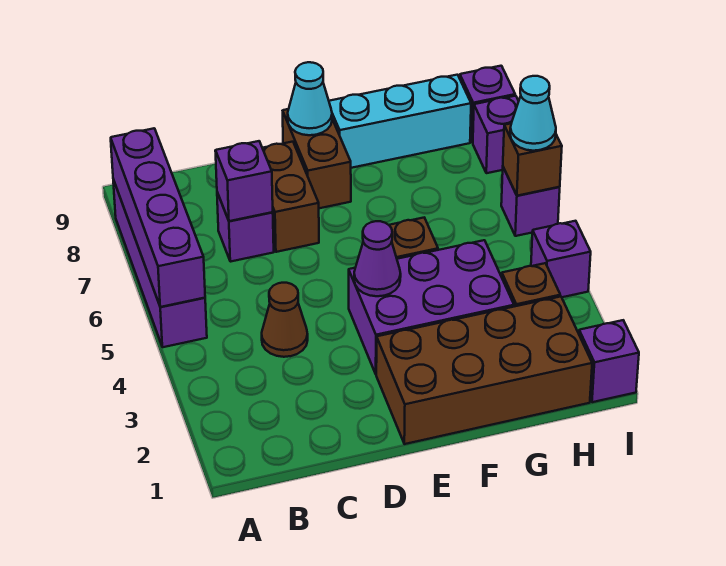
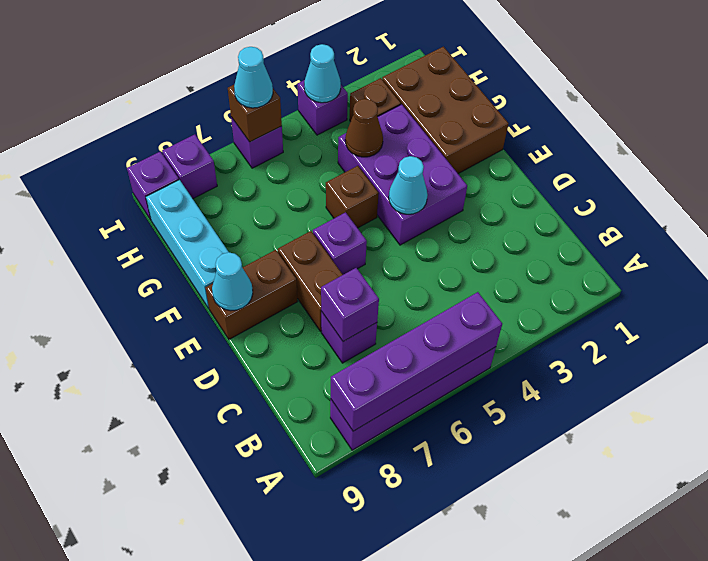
brown cone C4 level 1 -> brown cone G4 level 2
brown brick D7:D8 level 1 -> brown brick D7:E7 level 1
brown brick E1:H2 level 1 -> brown brick F1:H2 level 1
purple cone E4 level 2 -> cyan cone E4 level 2
purple brick I1 level 1 -> purple brick E6 level 1
none -> cyan cone I4 level 2

